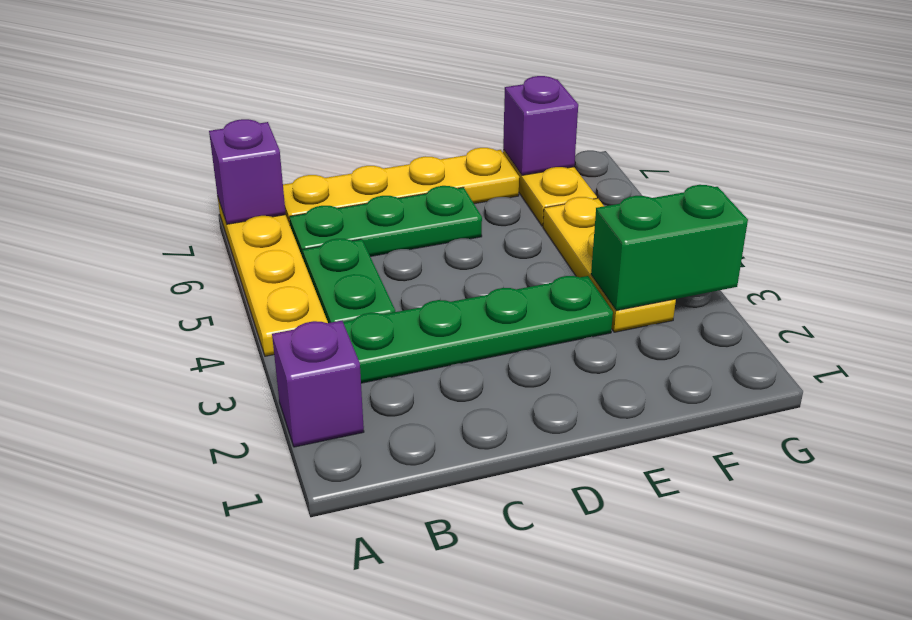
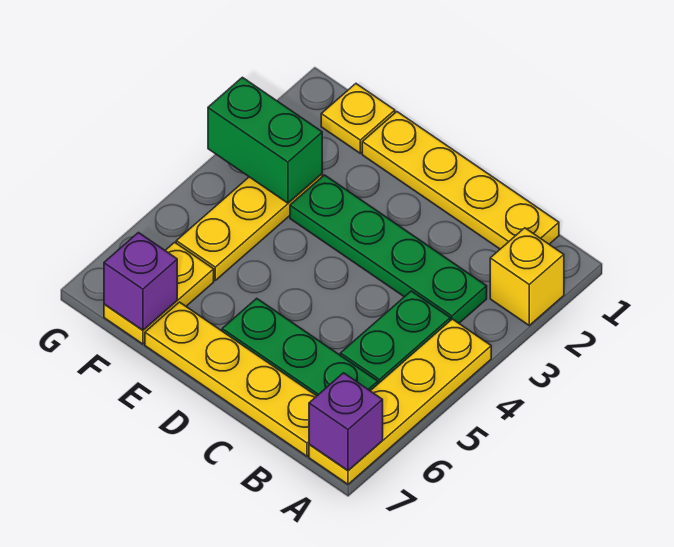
purple brick A2 level 1 -> yellow brick A2 level 1
none -> yellow plate B1:E1 level 1
none -> yellow plate F1 level 1

